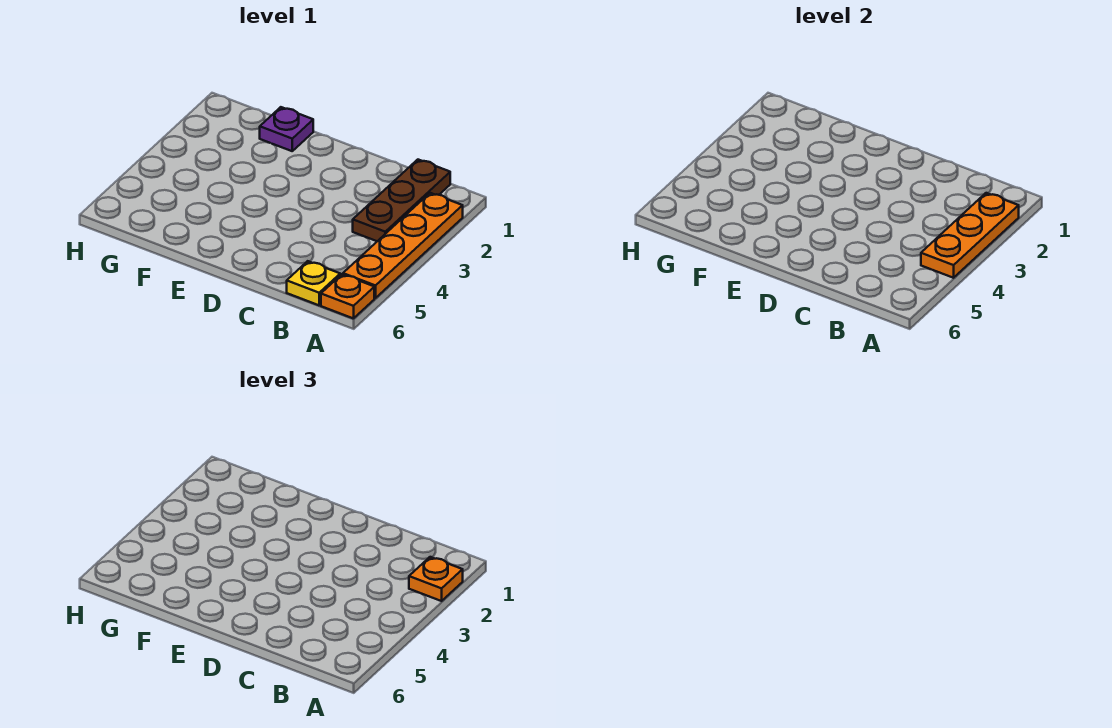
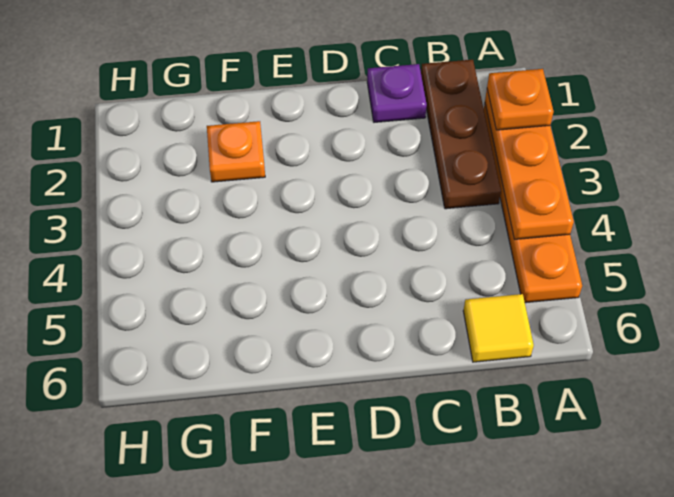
orange plate A6 level 1 -> orange plate F2 level 1
yellow plate B6 level 1 -> yellow tile B6 level 1
purple plate F1 level 1 -> purple plate C1 level 1

